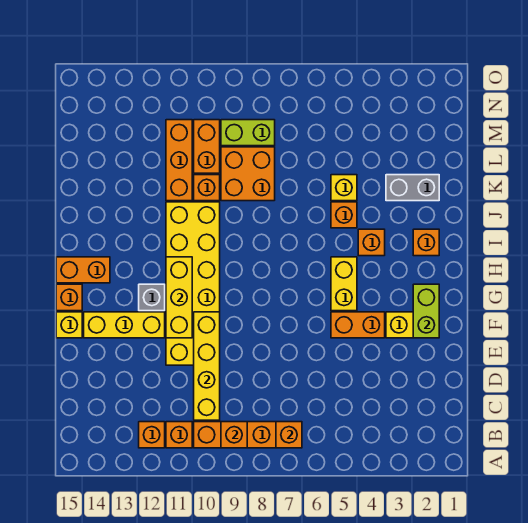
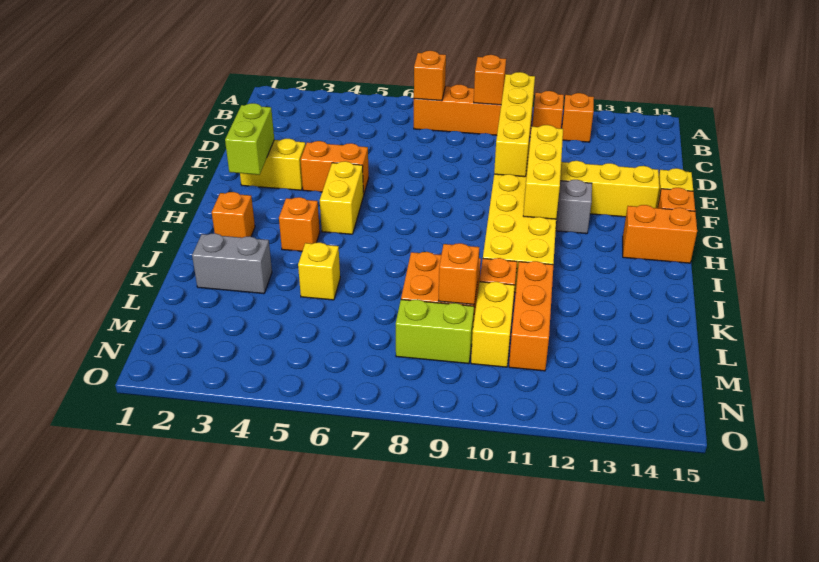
orange brick J5 level 1 -> orange brick L9 level 2
orange brick L10:M10 level 1 -> yellow brick L10:M10 level 1

